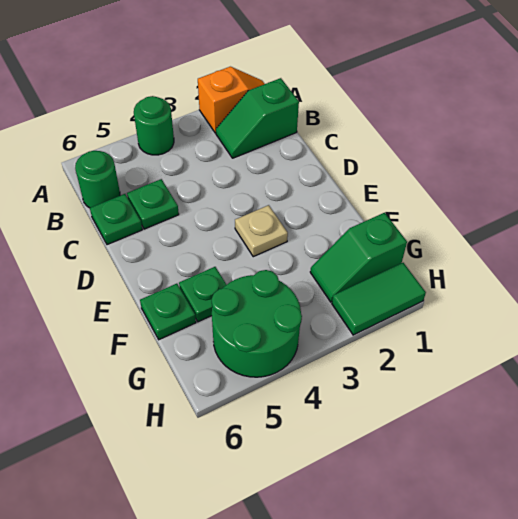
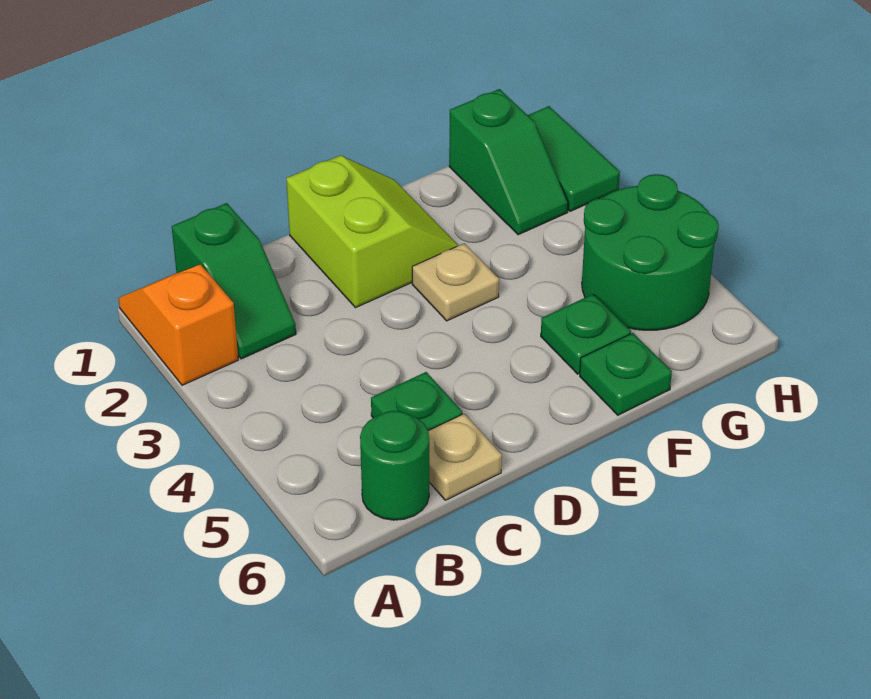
green round brick A4 level 1 -> none
green plate C6 level 1 -> tan plate C6 level 1
none -> lime slope D1:E2 level 1 top D

